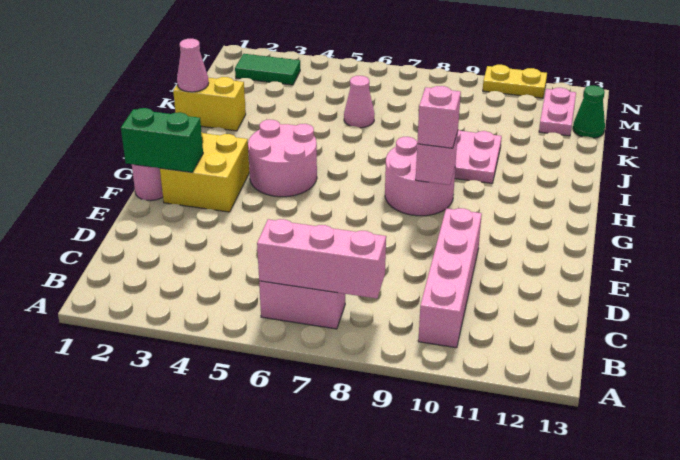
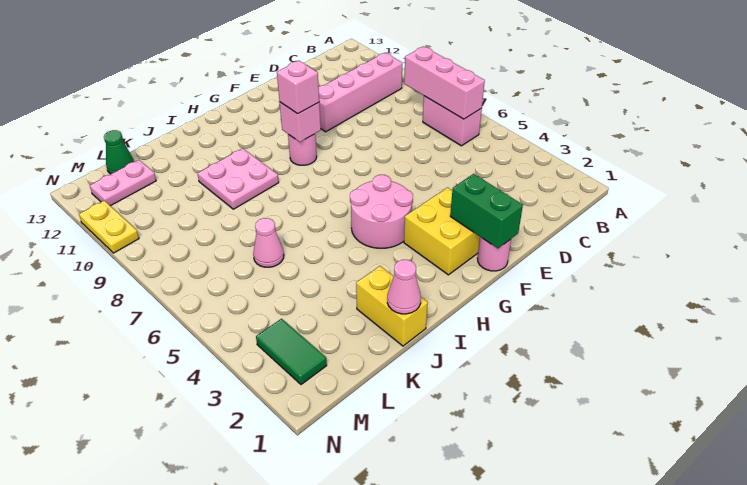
pink round brick G8:H9 level 1 -> pink round brick G9 level 1

